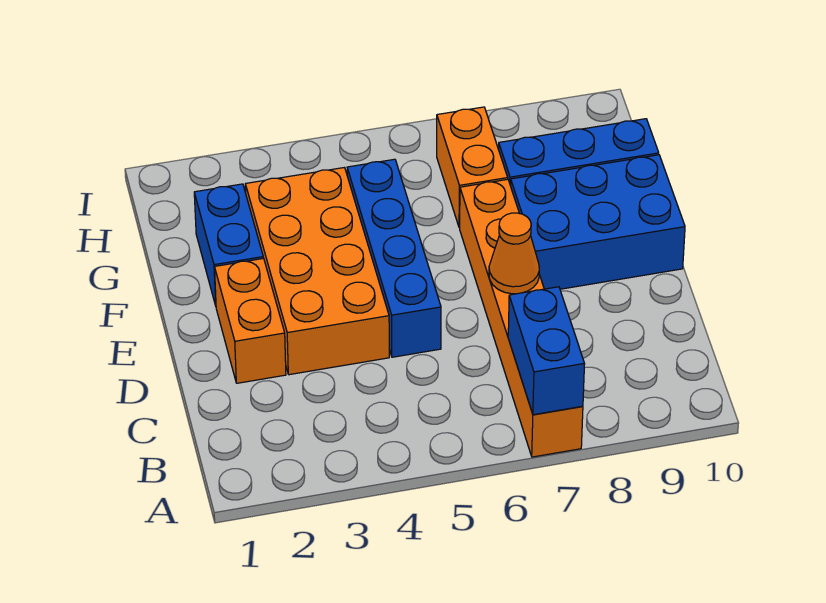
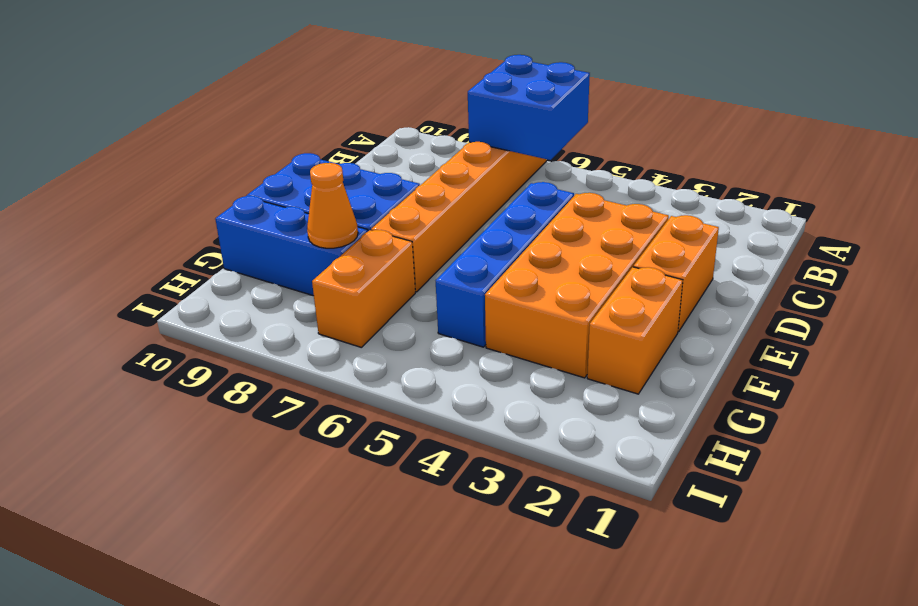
blue brick A7:B7 level 2 -> blue brick A6:B7 level 2
orange cone D7 level 2 -> orange cone G8 level 2
blue brick F2:G2 level 1 -> orange brick F2:G2 level 1

